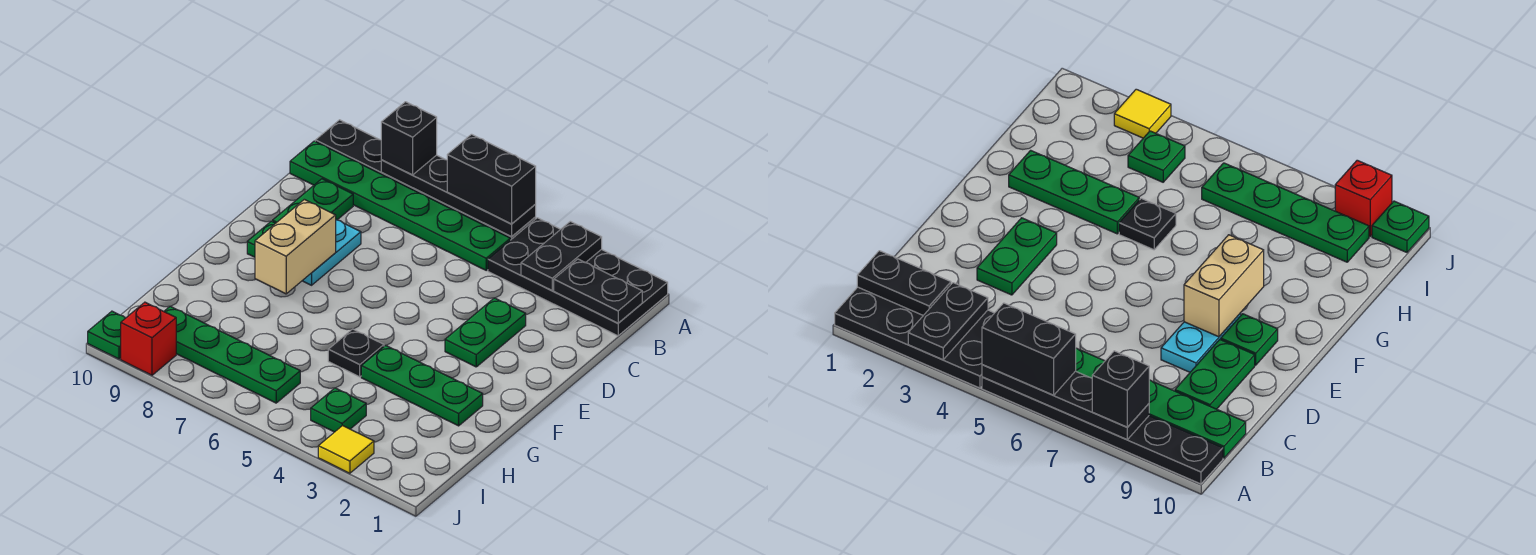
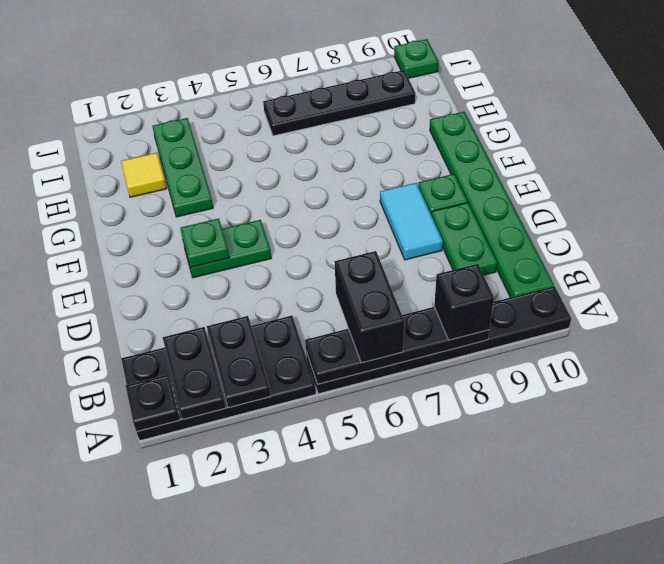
black brick A5:A6 level 3 -> black brick A6:B6 level 3
black plate B1:B2 level 2 -> black plate A2:B2 level 2
green plate B5:B10 level 1 -> green plate B10:G10 level 1
green plate D3:E3 level 1 -> green plate E3:E4 level 1
cyan plate D8:E8 level 1 -> cyan tile D8:E8 level 1
tan brick E8:F8 level 2 -> none
green plate G2:G4 level 1 -> green plate G3:I3 level 1
black plate G5 level 1 -> black plate A1 level 2
green plate I4 level 1 -> green plate E3 level 2
green plate I6:I9 level 1 -> black plate I6:I9 level 1
yellow tile J3 level 1 -> yellow tile H2 level 1
red brick J9 level 1 -> none

